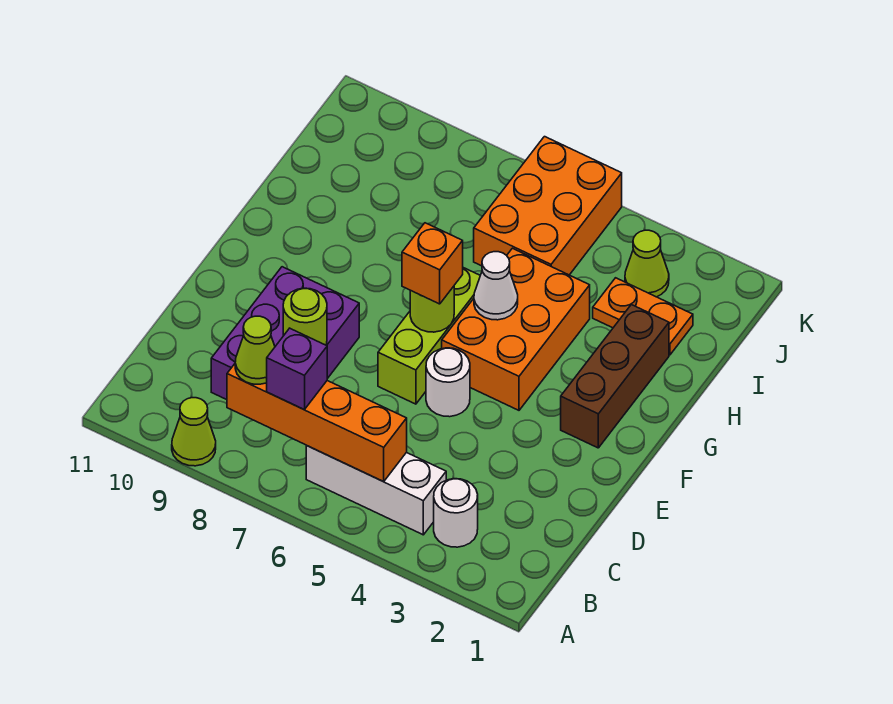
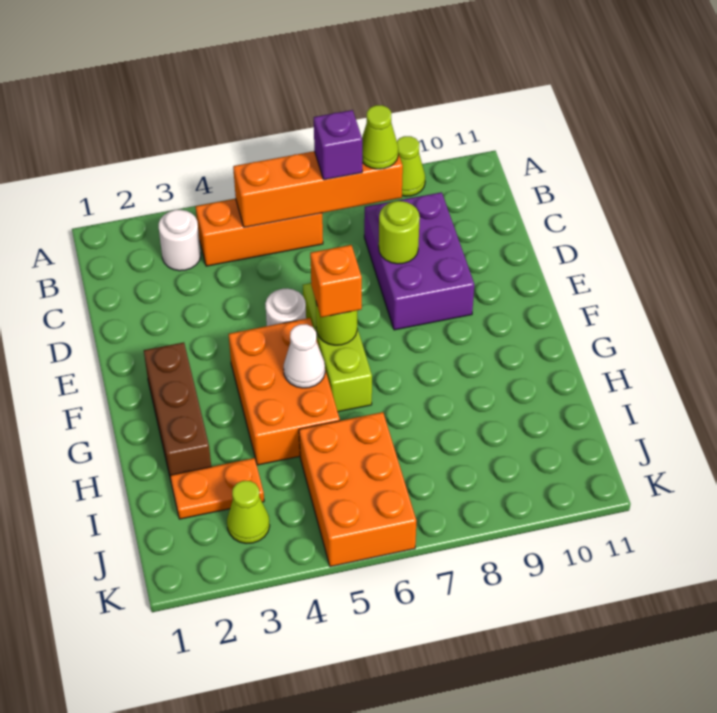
white brick B4:B6 level 1 -> orange brick B4:B6 level 1

